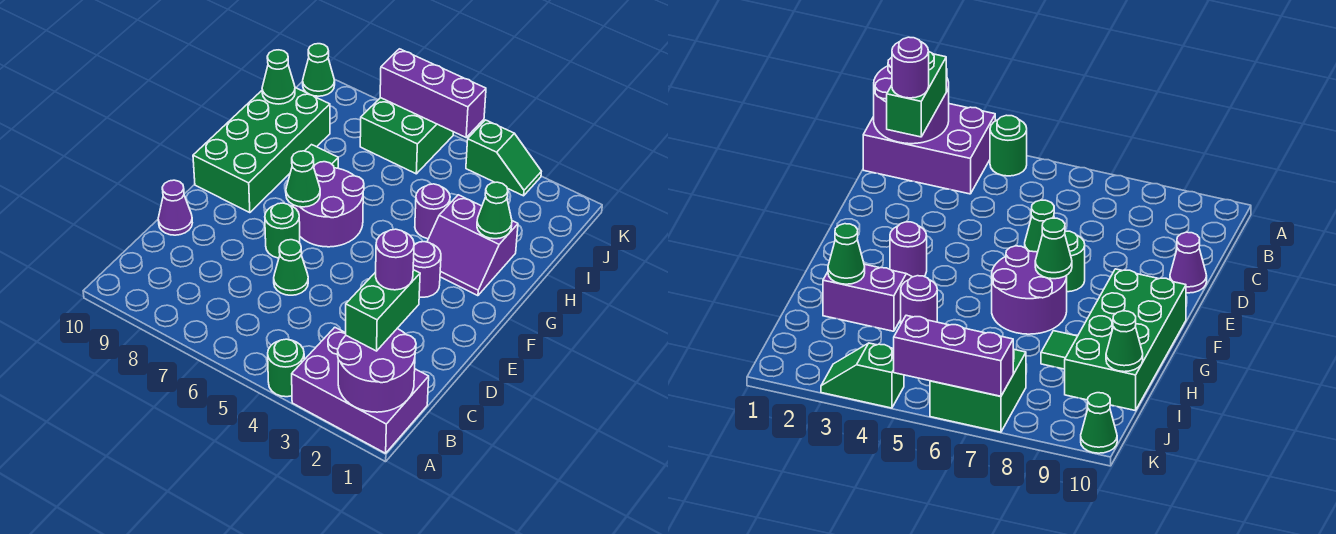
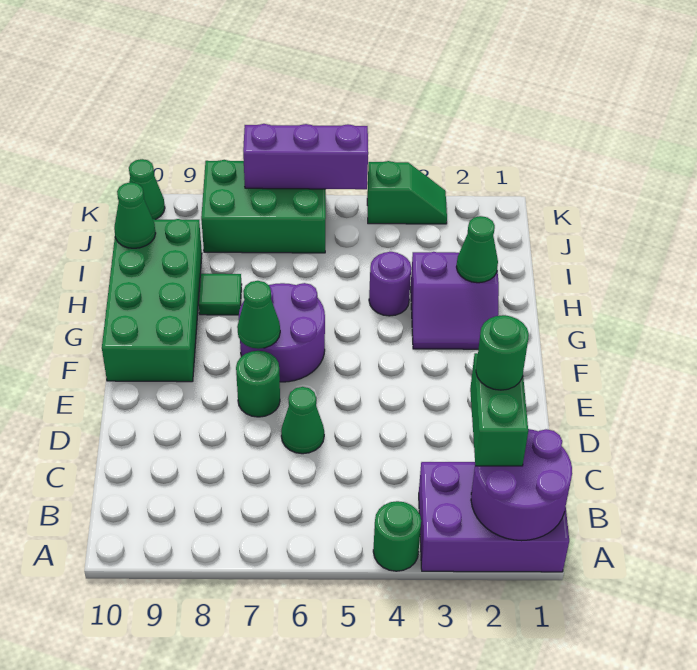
purple round brick C2 level 4 -> green round brick C2 level 4
purple cone D10 level 1 -> none
purple round brick F3 level 1 -> none
green brick J6:K7 level 1 -> green brick J6:K8 level 1

